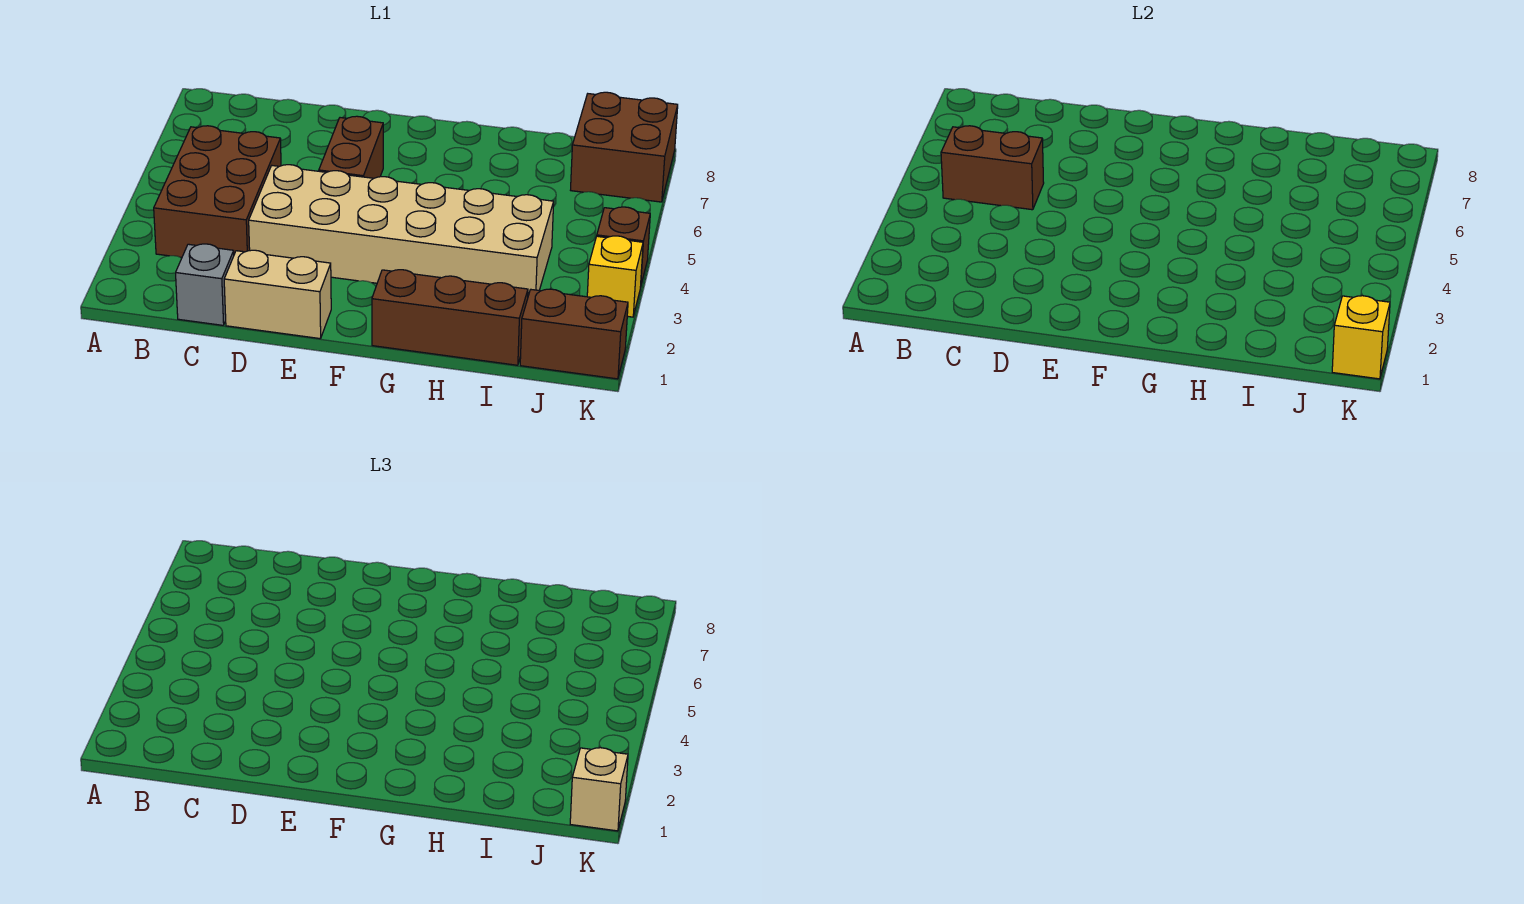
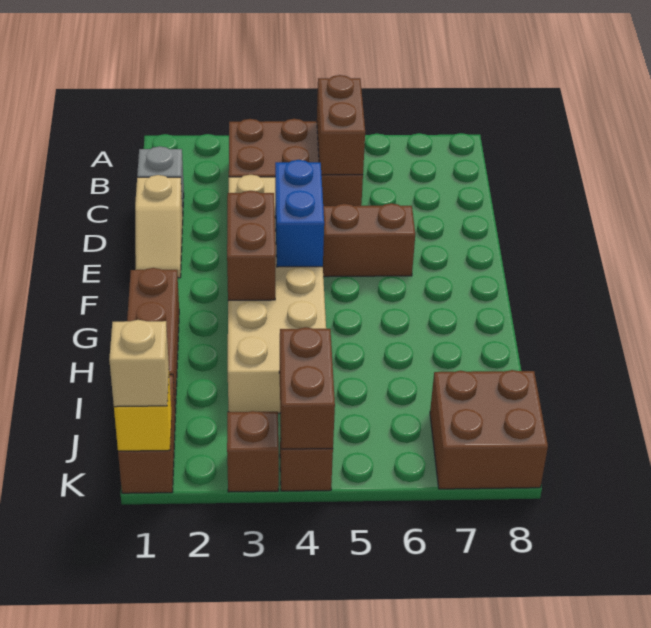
tan brick D1:E1 level 1 -> tan slope D1:E1 level 1 top D
none -> blue brick E4:F4 level 2
none -> brown brick F3:G3 level 2
none -> brown brick J4:K4 level 2
yellow brick K3 level 1 -> brown brick K3 level 1

